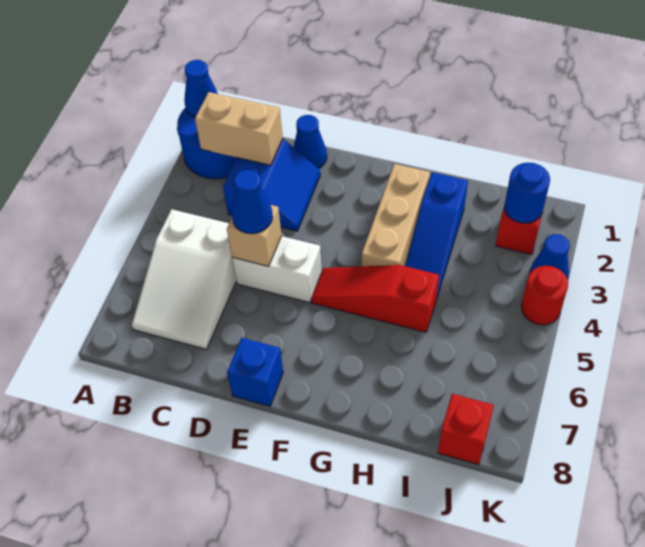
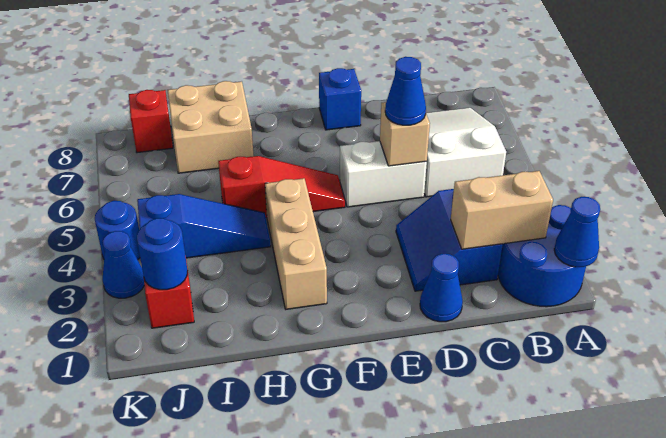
blue slope H2:H4 level 1 top 2 -> blue slope H4:J4 level 1 top J
none -> tan brick H7:I8 level 1
red round brick K4 level 1 -> blue round brick K4 level 1

